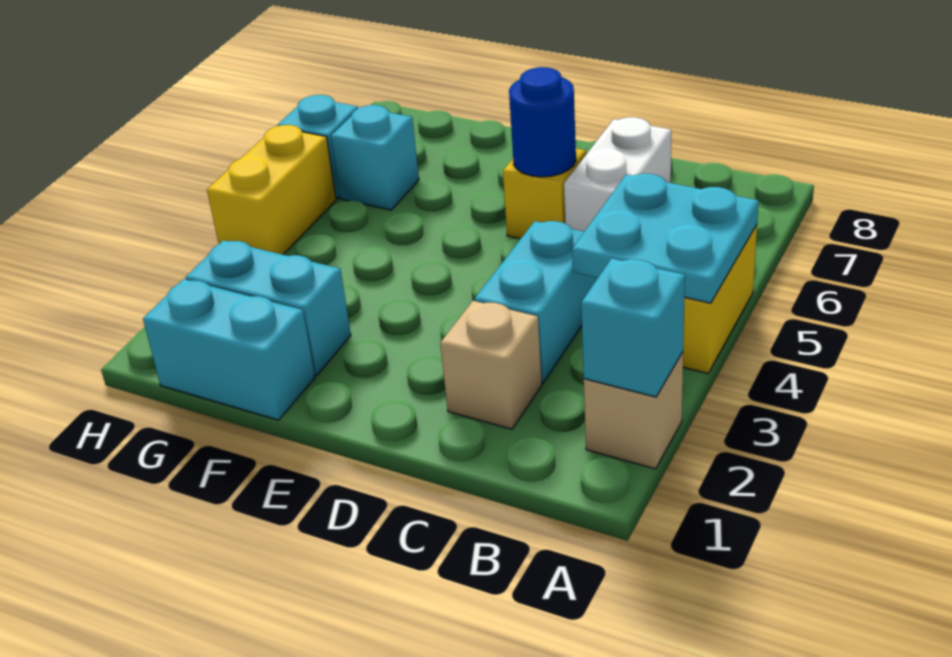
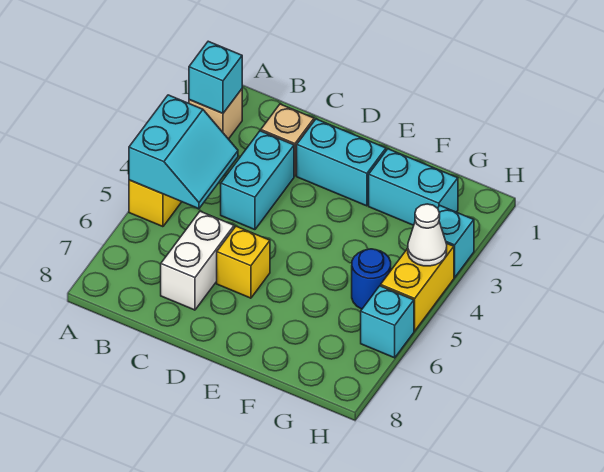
cyan plate A4:B5 level 2 -> cyan slope A4:B5 level 2 top A
blue round brick D6 level 2 -> blue round brick G5 level 1
cyan brick F1:G1 level 1 -> cyan brick D2:E2 level 1
cyan brick G6 level 1 -> cyan brick H3 level 1
none -> white cone H4 level 2

